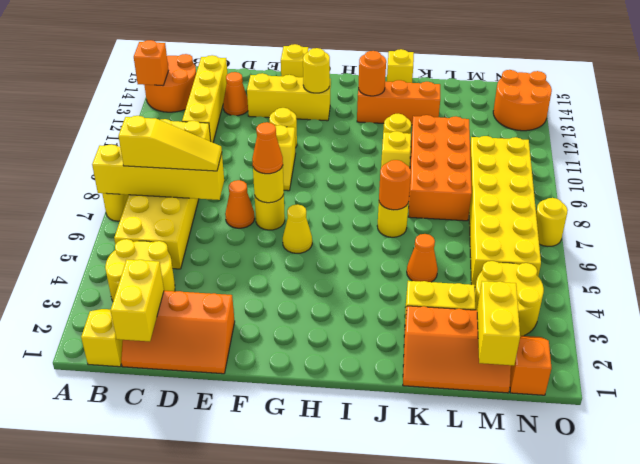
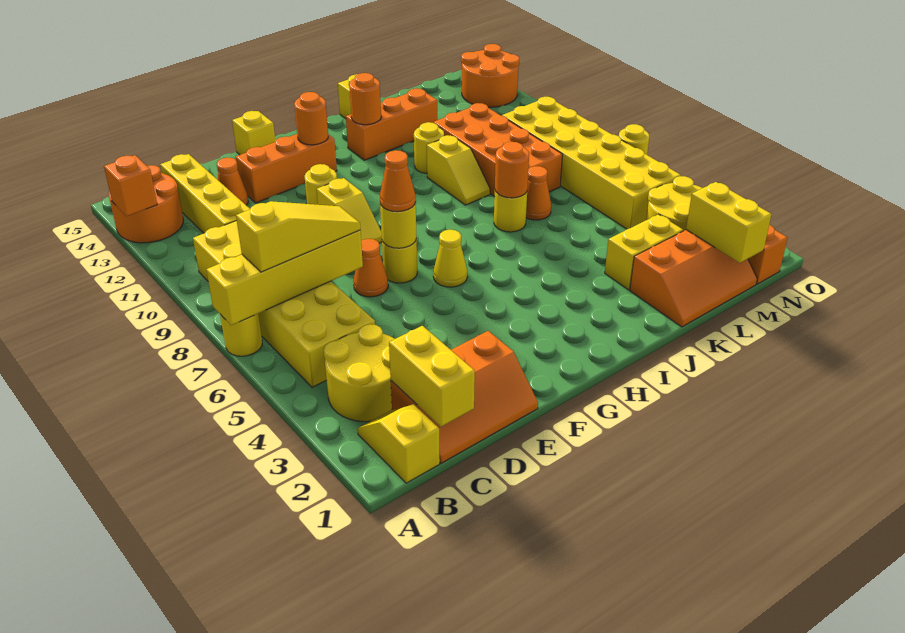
yellow brick E13:G13 level 1 -> orange brick E13:G13 level 1
yellow round brick G13 level 2 -> orange round brick G13 level 2
orange cone K5 level 1 -> orange cone K7 level 1

